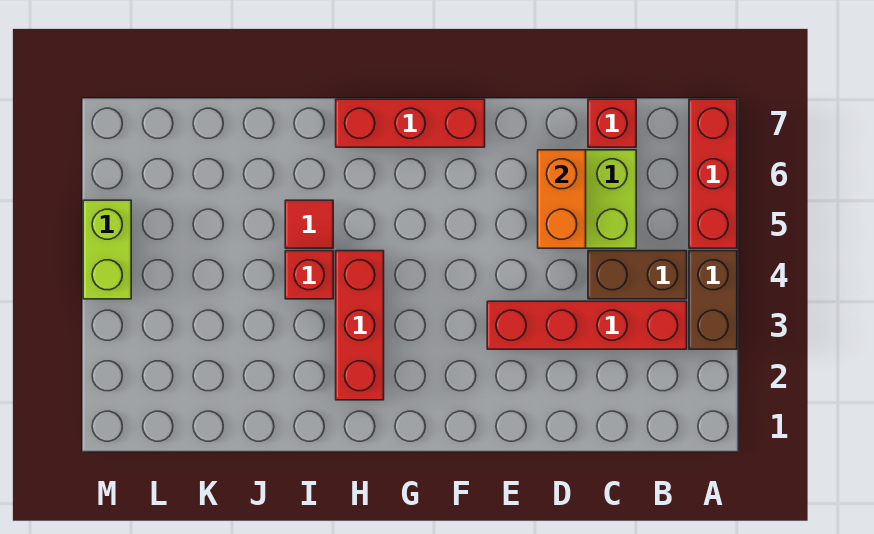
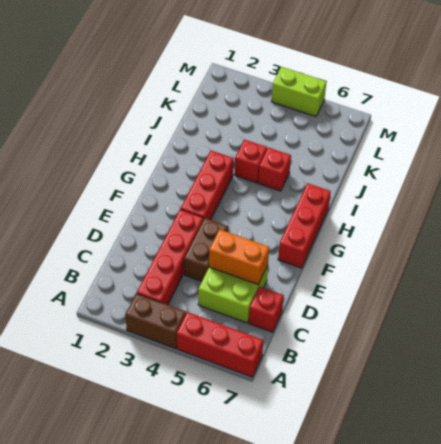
brown brick B4:C4 level 1 -> brown brick D4:E4 level 1
red brick H2:H4 level 1 -> red brick F3:H3 level 1
red tile I5 level 1 -> red brick I5 level 1

